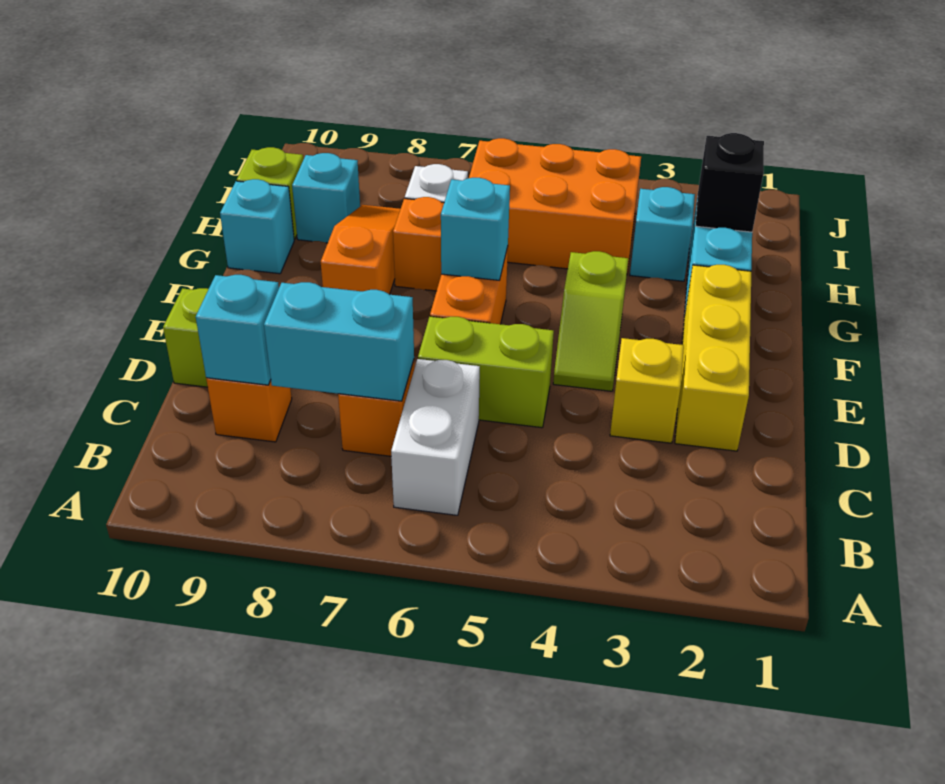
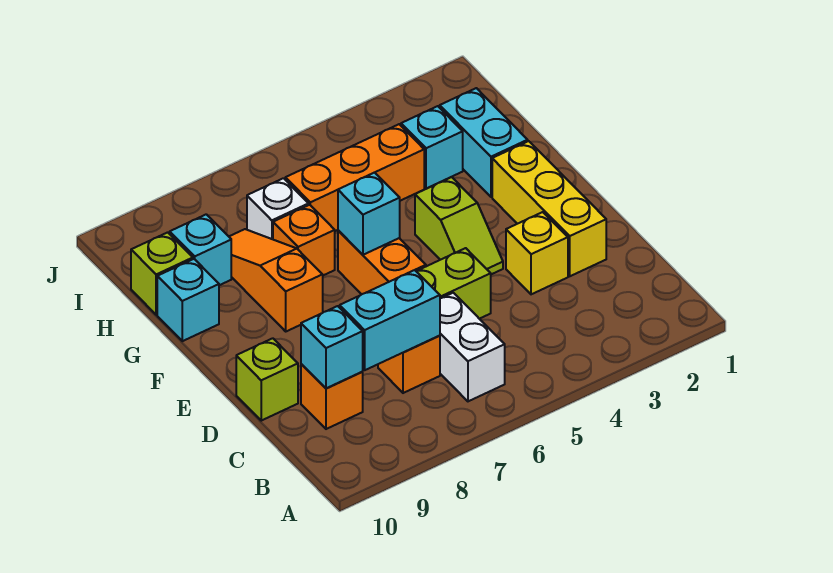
black brick H2 level 2 -> none
orange brick H4:I6 level 1 -> orange brick H4:H6 level 1

